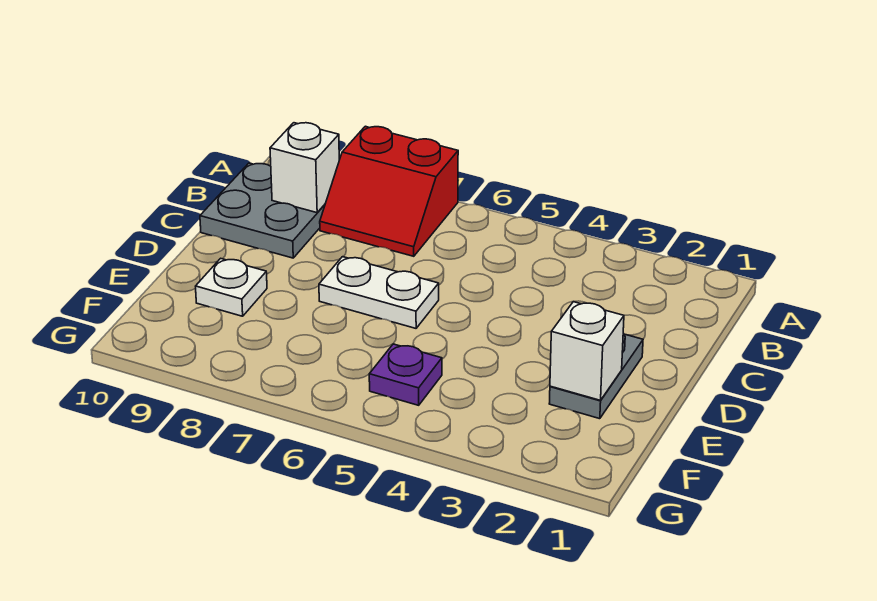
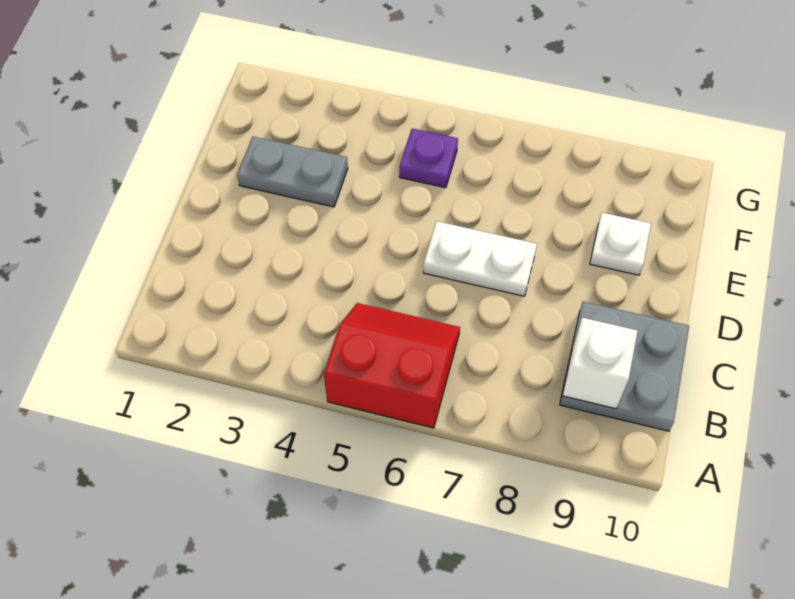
red slope A7:B8 level 1 top A -> red slope A5:B6 level 1 top A
grey plate D2:E2 level 1 -> grey plate E2:E3 level 1
white brick E2 level 2 -> none

